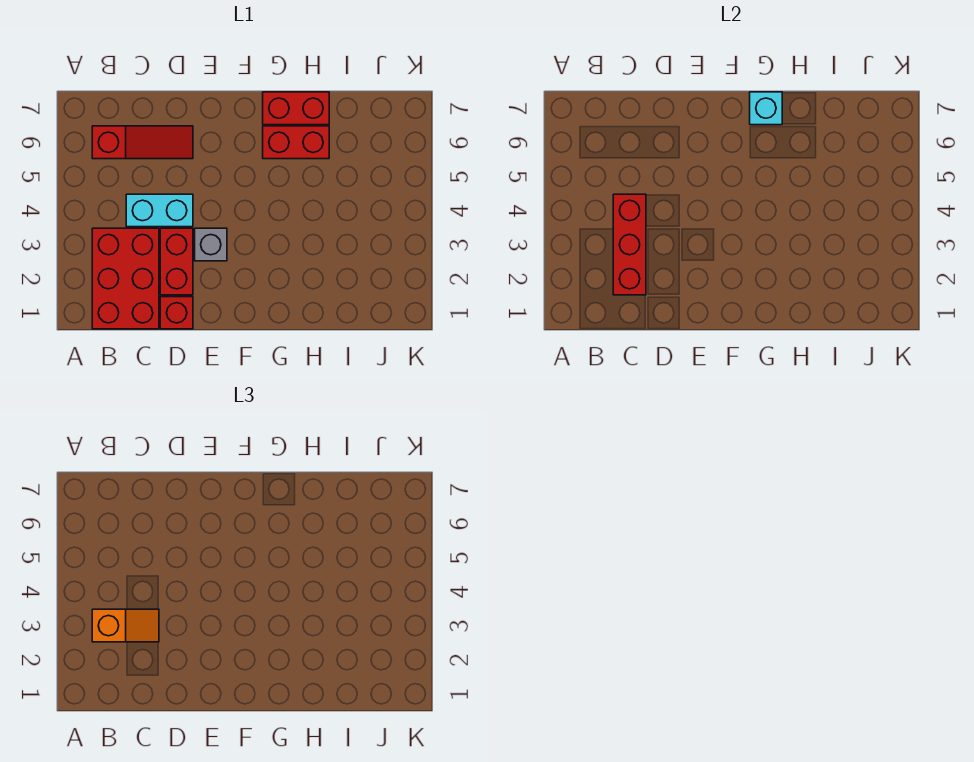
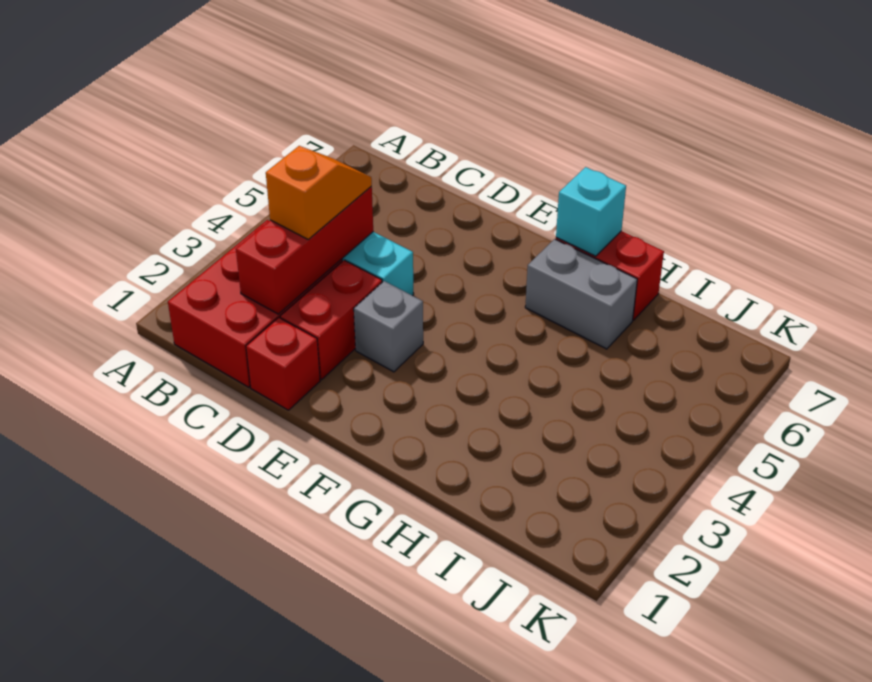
orange slope B3:C3 level 3 top B -> orange slope C3:C4 level 3 top 3
red slope B6:D6 level 1 top B -> none
red brick G6:H6 level 1 -> grey brick G6:H6 level 1

